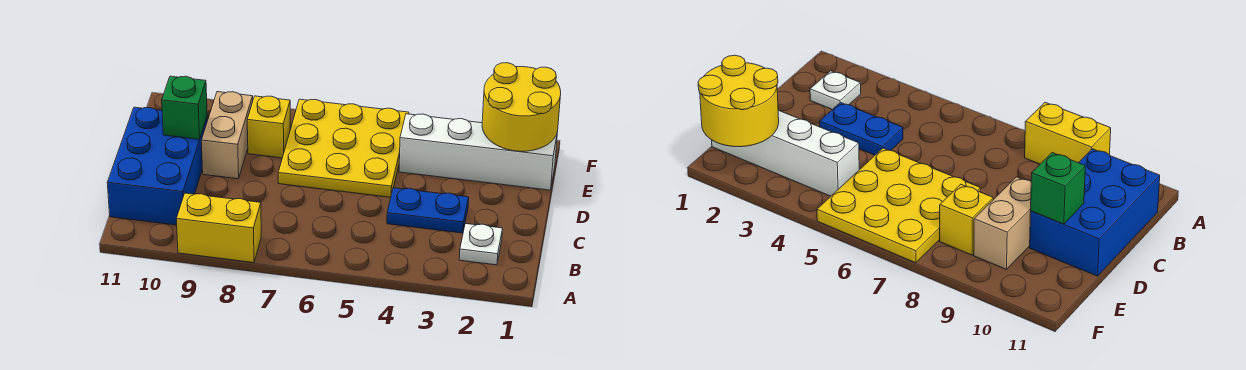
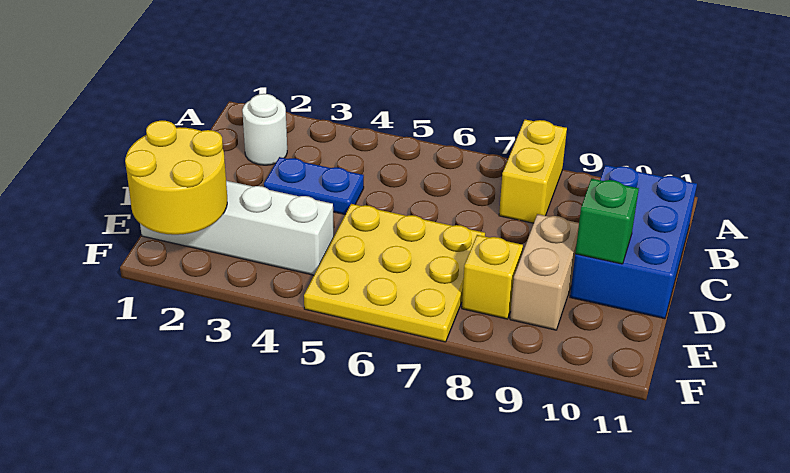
yellow brick A8:A9 level 1 -> yellow brick A8:B8 level 1
white plate B2 level 1 -> white round brick B2 level 1

